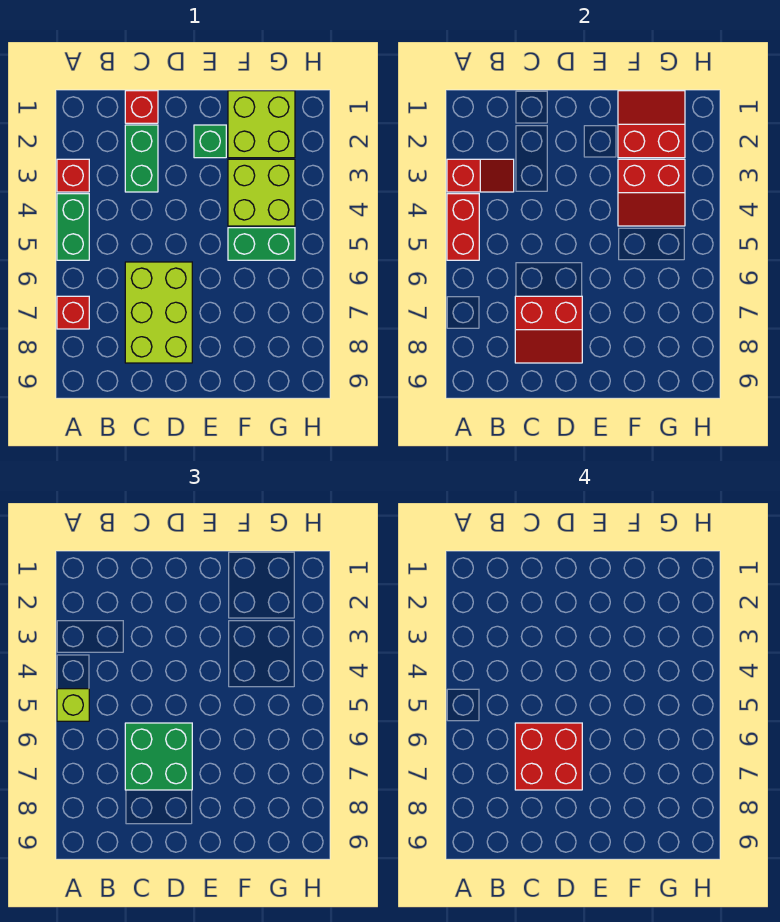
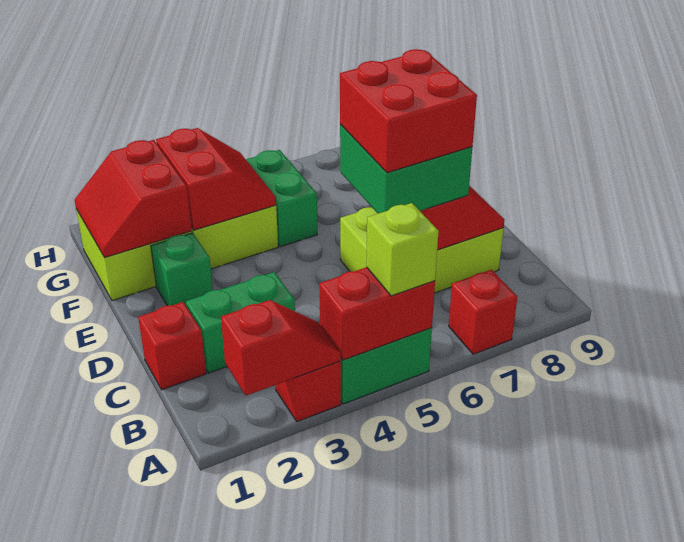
red slope A3:B3 level 2 top A -> red slope A2:A3 level 2 top 2

